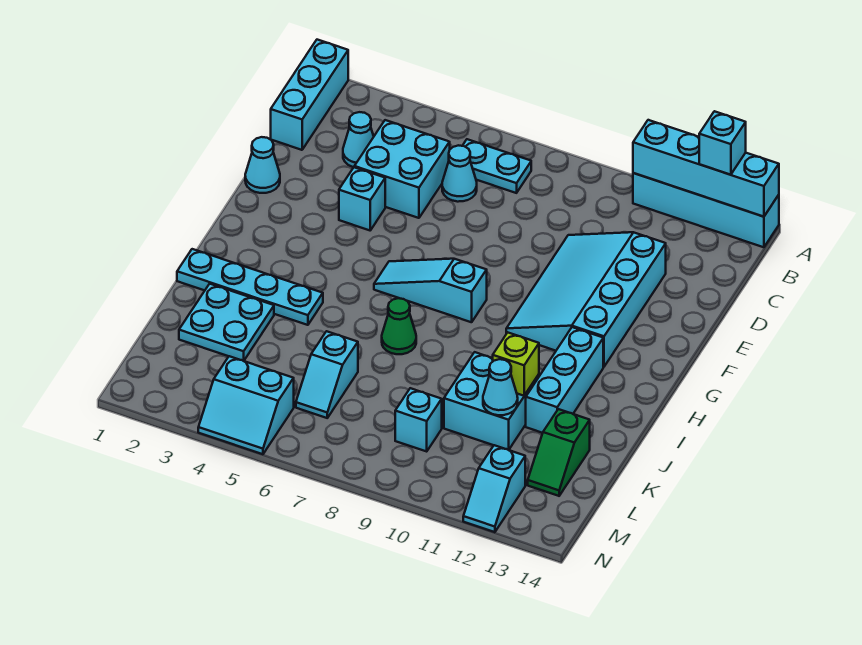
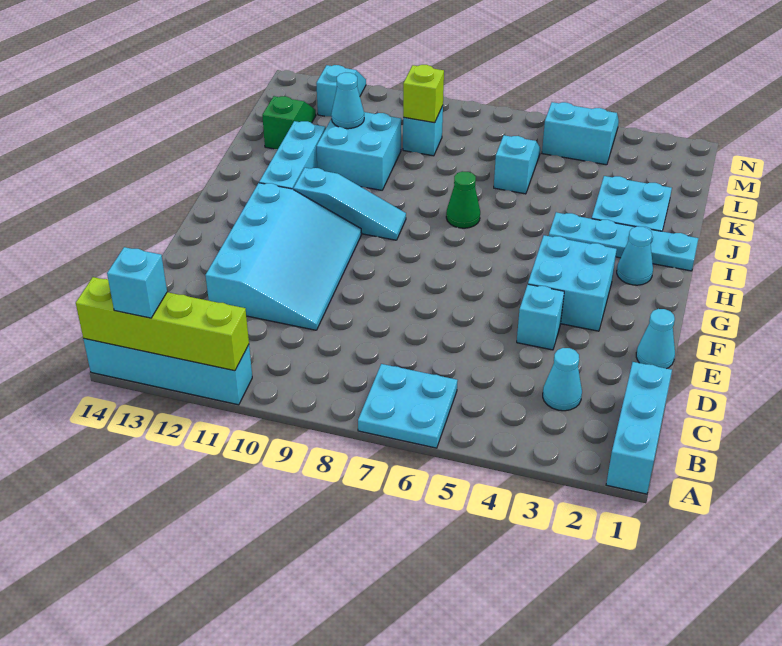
cyan brick A11:A14 level 2 -> lime brick A11:A14 level 2
cyan plate B6:B7 level 1 -> cyan plate A6:B7 level 1
cyan brick C4:D5 level 1 -> cyan brick F3:G4 level 1
cyan cone C6 level 1 -> cyan cone H2 level 1
cyan slope G6:G8 level 1 top 8 -> cyan slope H9:H11 level 1 top 11
lime brick J11 level 2 -> lime brick L9 level 2

